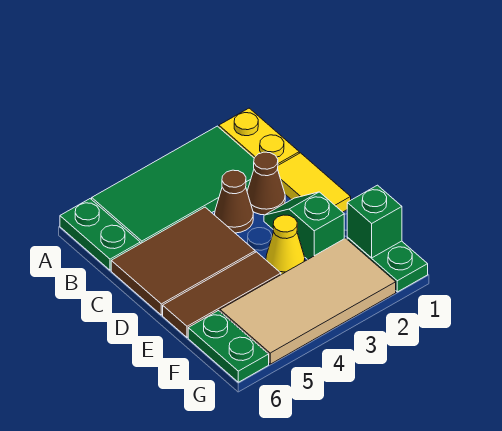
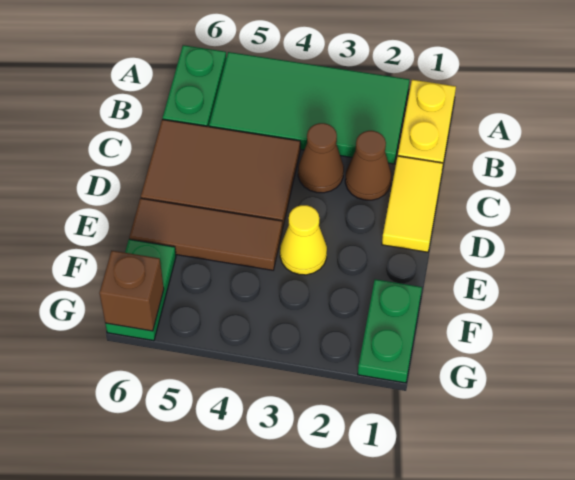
green slope D2:E2 level 1 top E -> none
green brick F1 level 2 -> none
tan tile F2:G5 level 1 -> none
none -> brown brick G6 level 2

